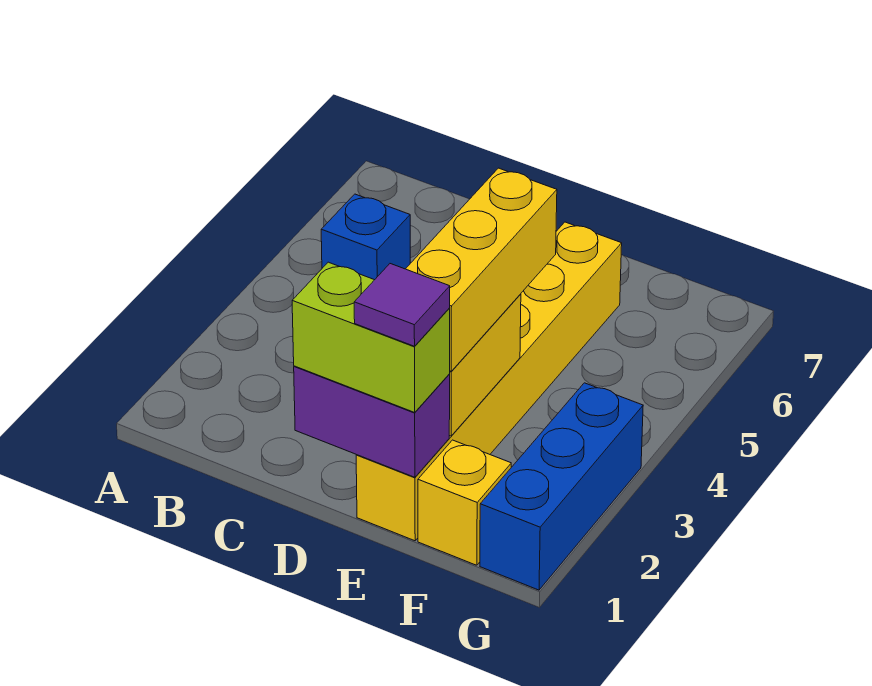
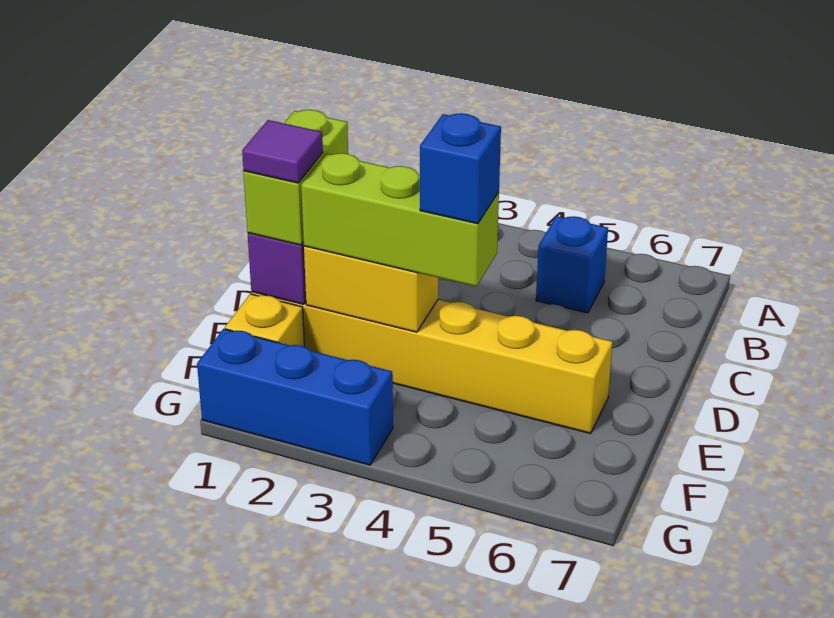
yellow brick E2:E4 level 3 -> lime brick E2:E4 level 3
none -> blue brick E4 level 4

